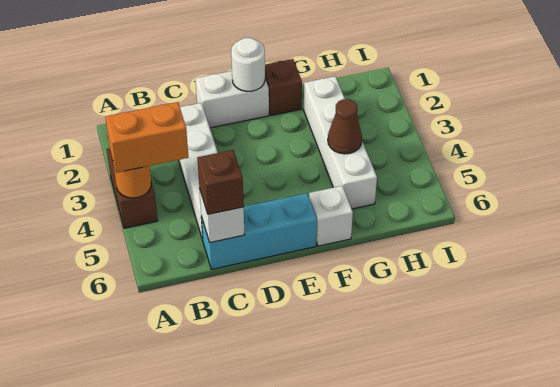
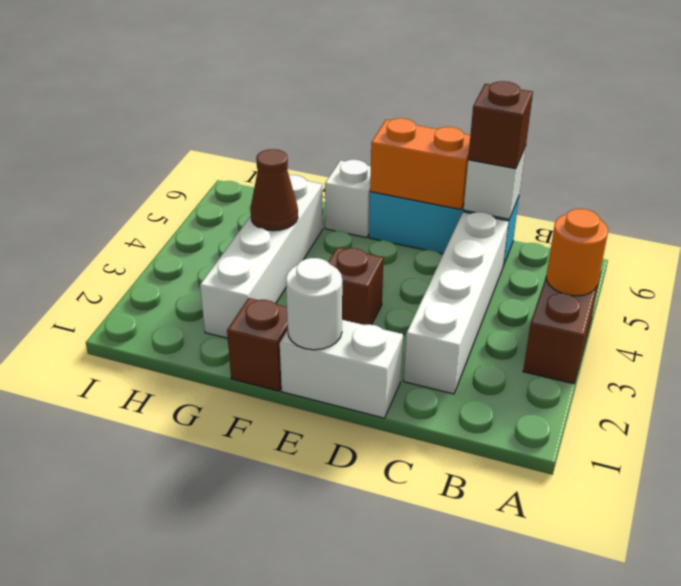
orange brick A4:B4 level 3 -> orange brick D6:E6 level 2
none -> brown brick E3 level 1

